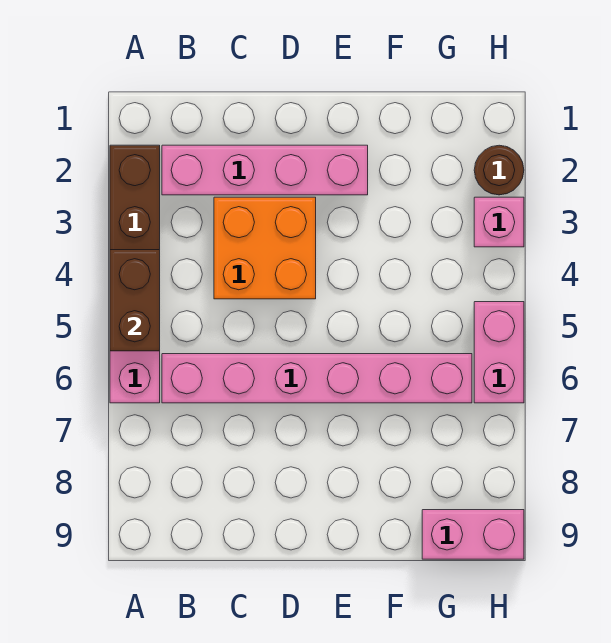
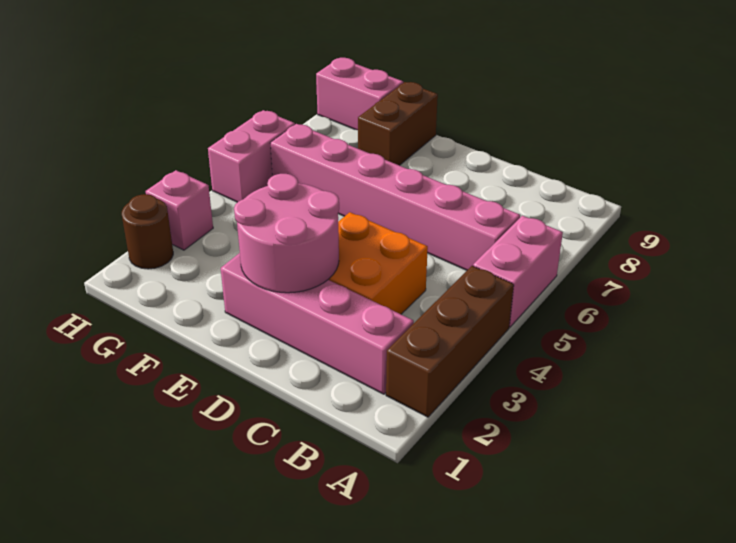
brown brick A4:A5 level 2 -> brown brick F8:F9 level 1
none -> pink round brick D2:E3 level 2

